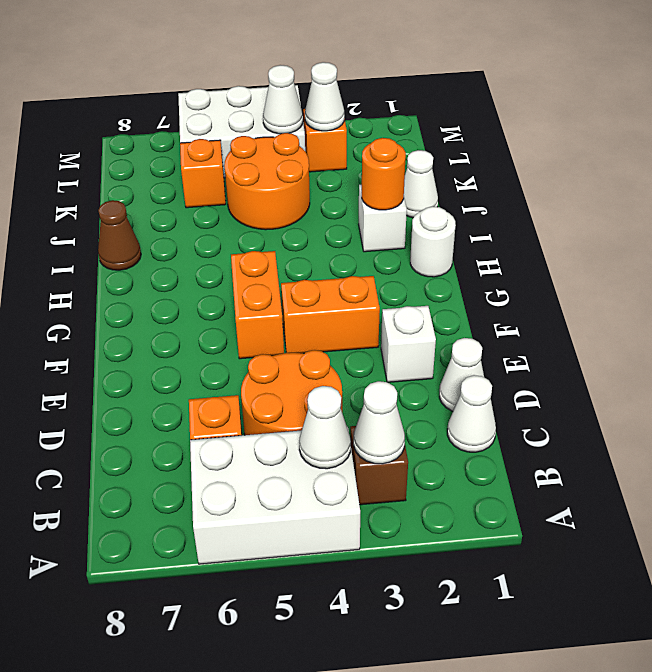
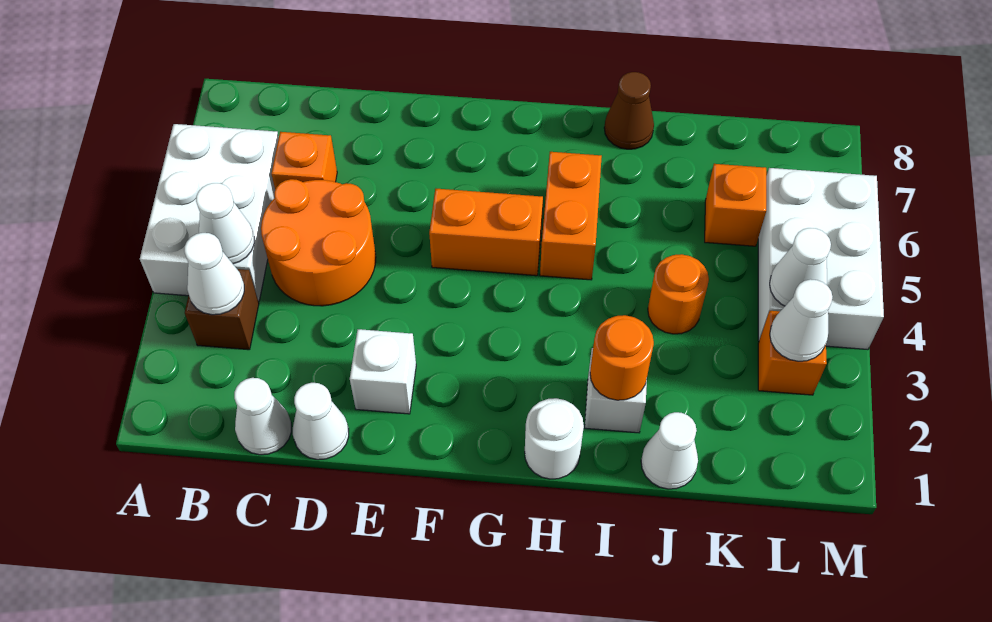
orange brick F3:F4 level 1 -> orange brick H5:H6 level 1
orange round brick J4:K5 level 1 -> orange round brick J4 level 1

